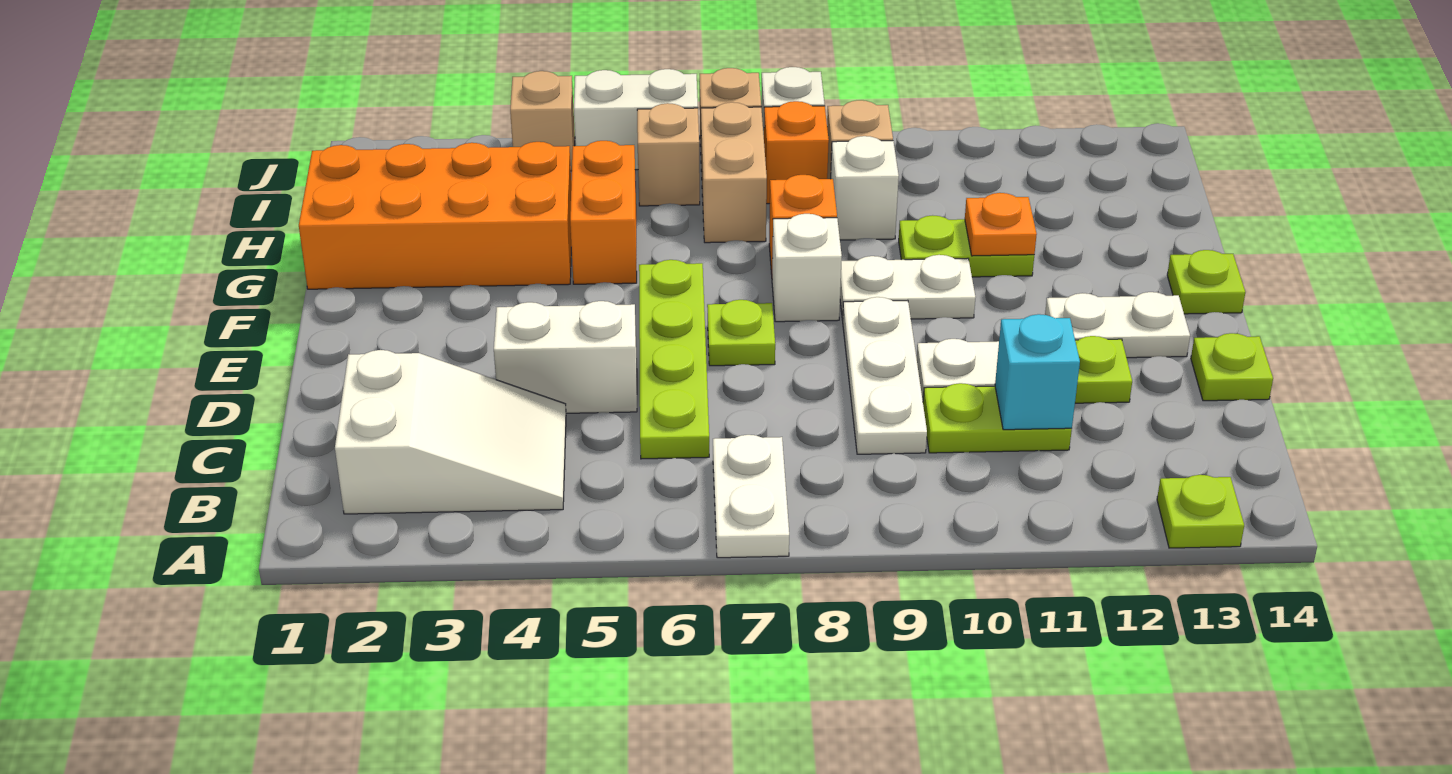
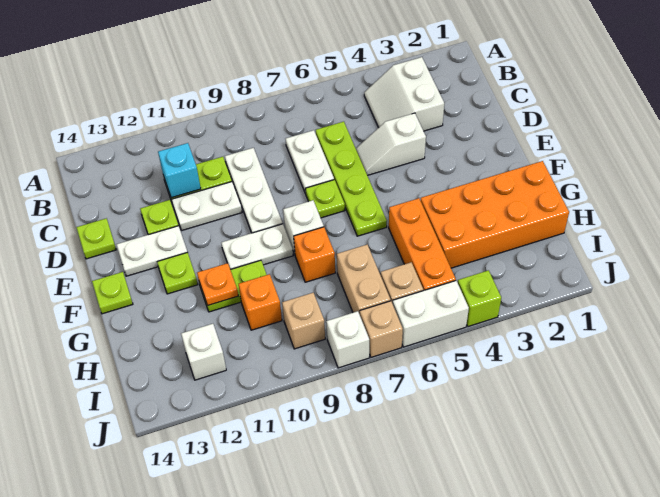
white plate A7:B7 level 1 -> white plate C7:D7 level 1
lime plate A13 level 1 -> lime plate F12 level 1
white slope B2:C4 level 1 top 2 -> white slope B3:C4 level 1 top 3
white brick D4:D5 level 1 -> white slope D4:D5 level 1 top 4
orange brick G5:H5 level 1 -> orange brick G5:I5 level 1
white brick H9 level 1 -> white brick I12 level 1
orange brick I8 level 1 -> orange brick H10 level 1
tan brick J4 level 1 -> lime brick J4 level 1

